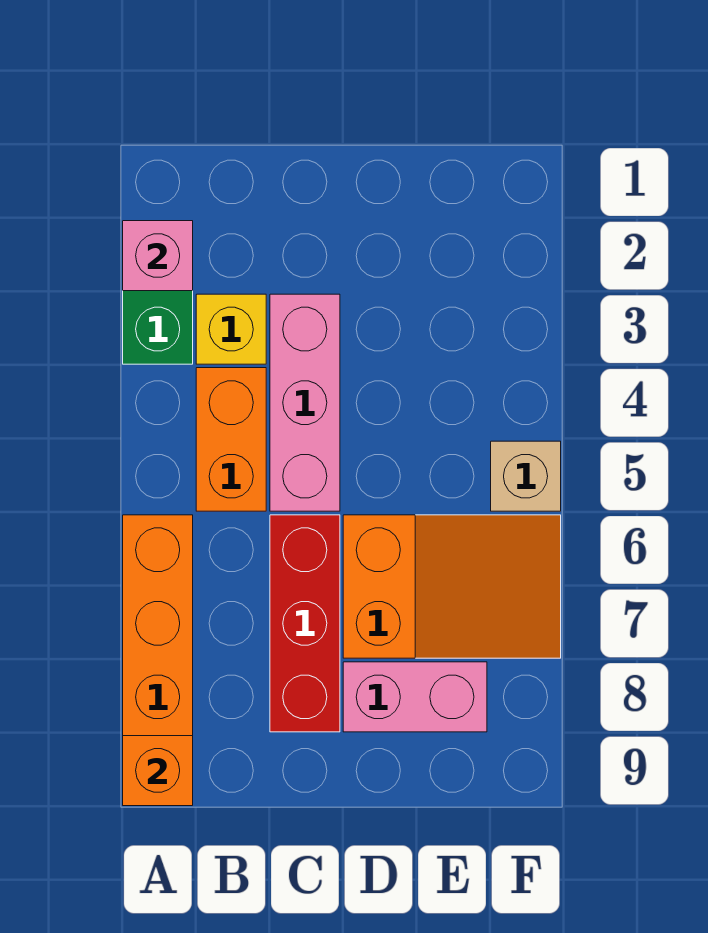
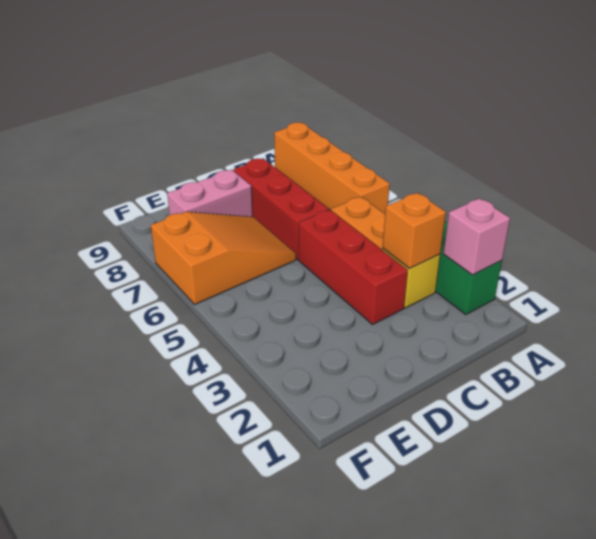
orange brick A9 level 2 -> orange brick B3 level 2
pink brick C3:C5 level 1 -> red brick C3:C5 level 1
orange slope D6:F7 level 1 top D -> orange slope D6:F7 level 1 top F
tan brick F5 level 1 -> none

